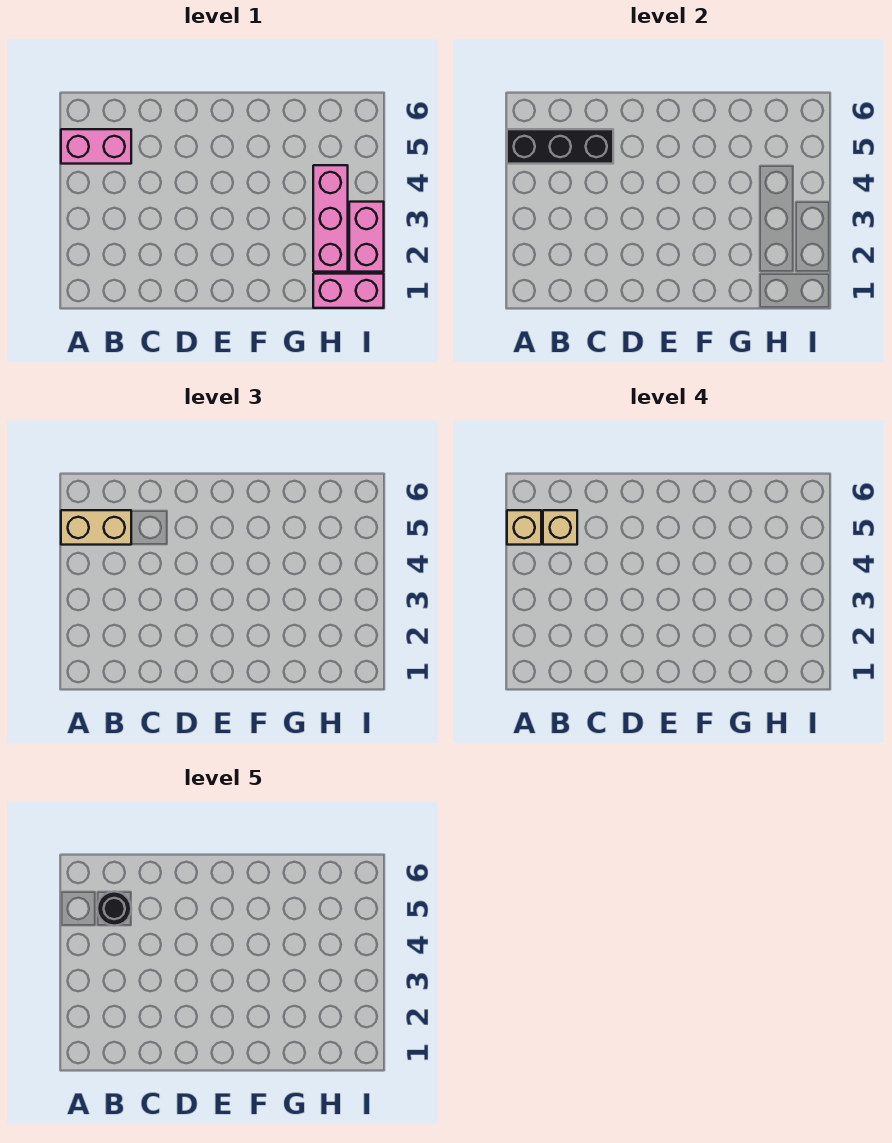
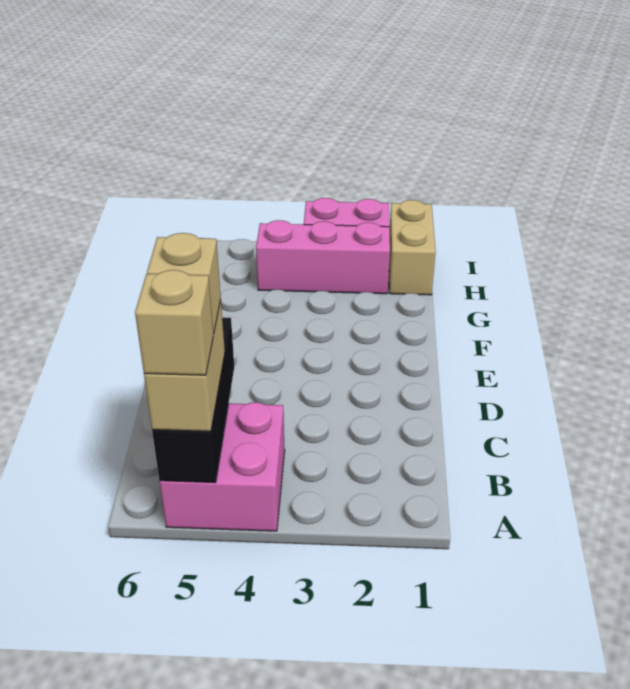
pink brick A5:B5 level 1 -> pink brick A4:B5 level 1
black round brick B5 level 5 -> none
pink brick H1:I1 level 1 -> tan brick H1:I1 level 1

